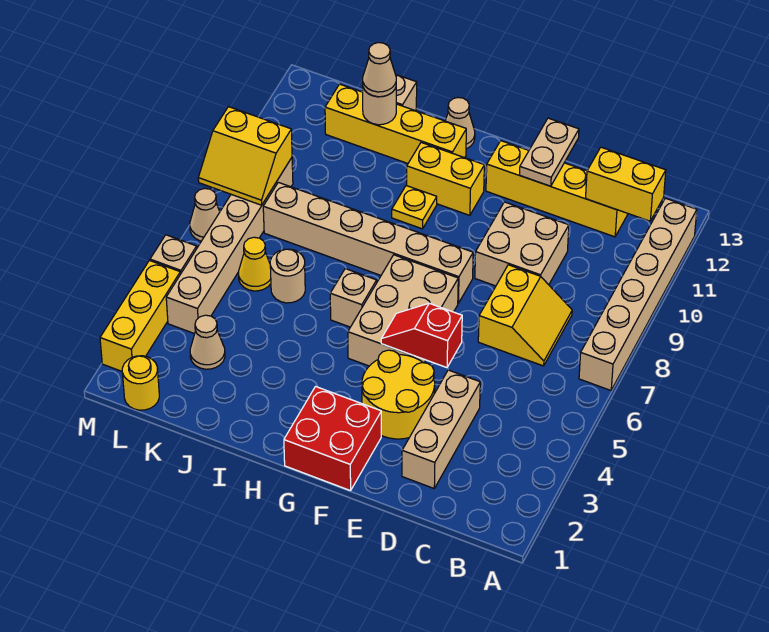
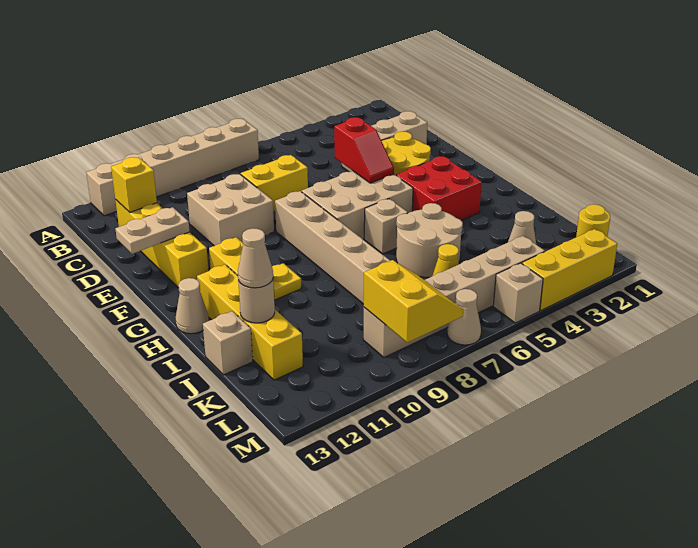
yellow brick B12:C12 level 2 -> yellow brick C12 level 2
red brick F1:G2 level 1 -> red brick G3:H4 level 1
tan round brick J6 level 1 -> tan round brick I5:J6 level 1

